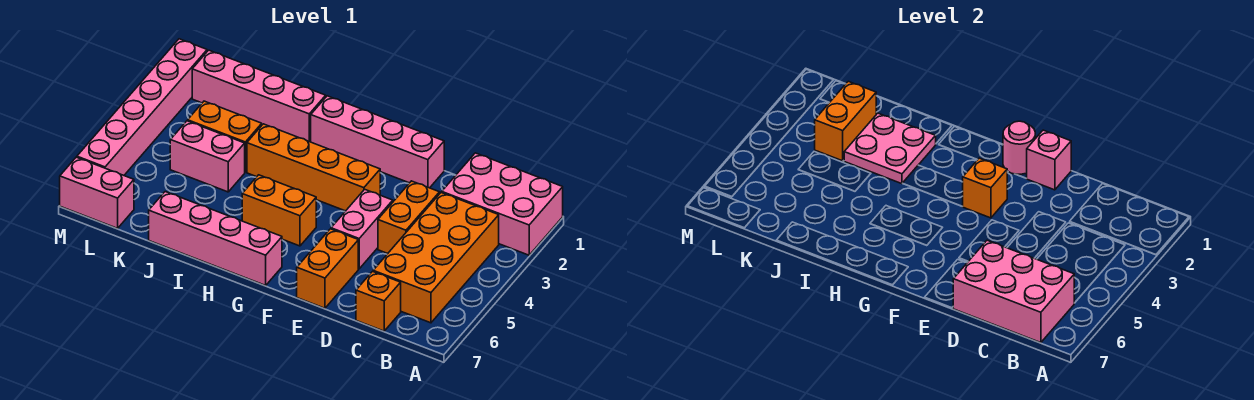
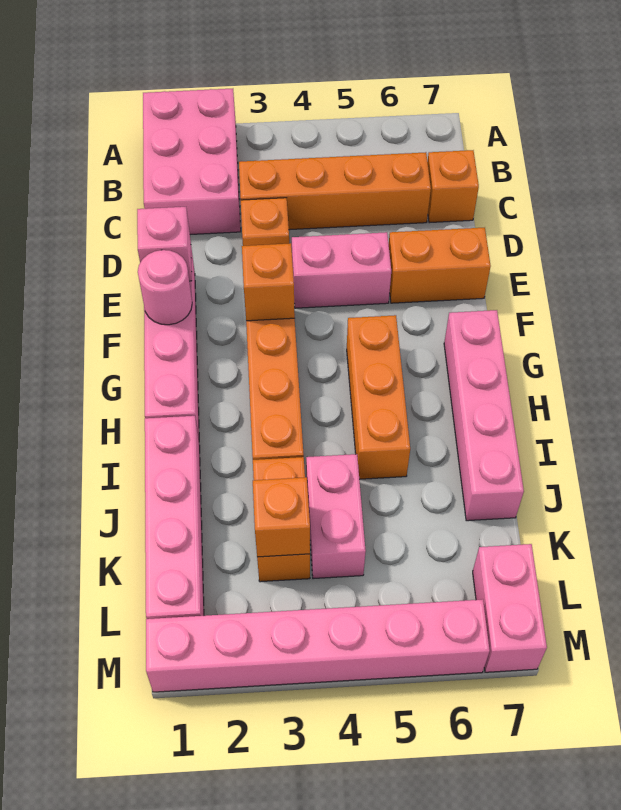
orange brick B3:C6 level 1 -> orange brick C3:C6 level 1
pink brick B6:D7 level 2 -> none
orange brick D3:D4 level 1 -> orange brick D3 level 1
orange brick G5:H5 level 1 -> orange brick G5:I5 level 1
pink plate I2:J3 level 2 -> none
orange brick K2:K3 level 2 -> orange brick K3 level 2

